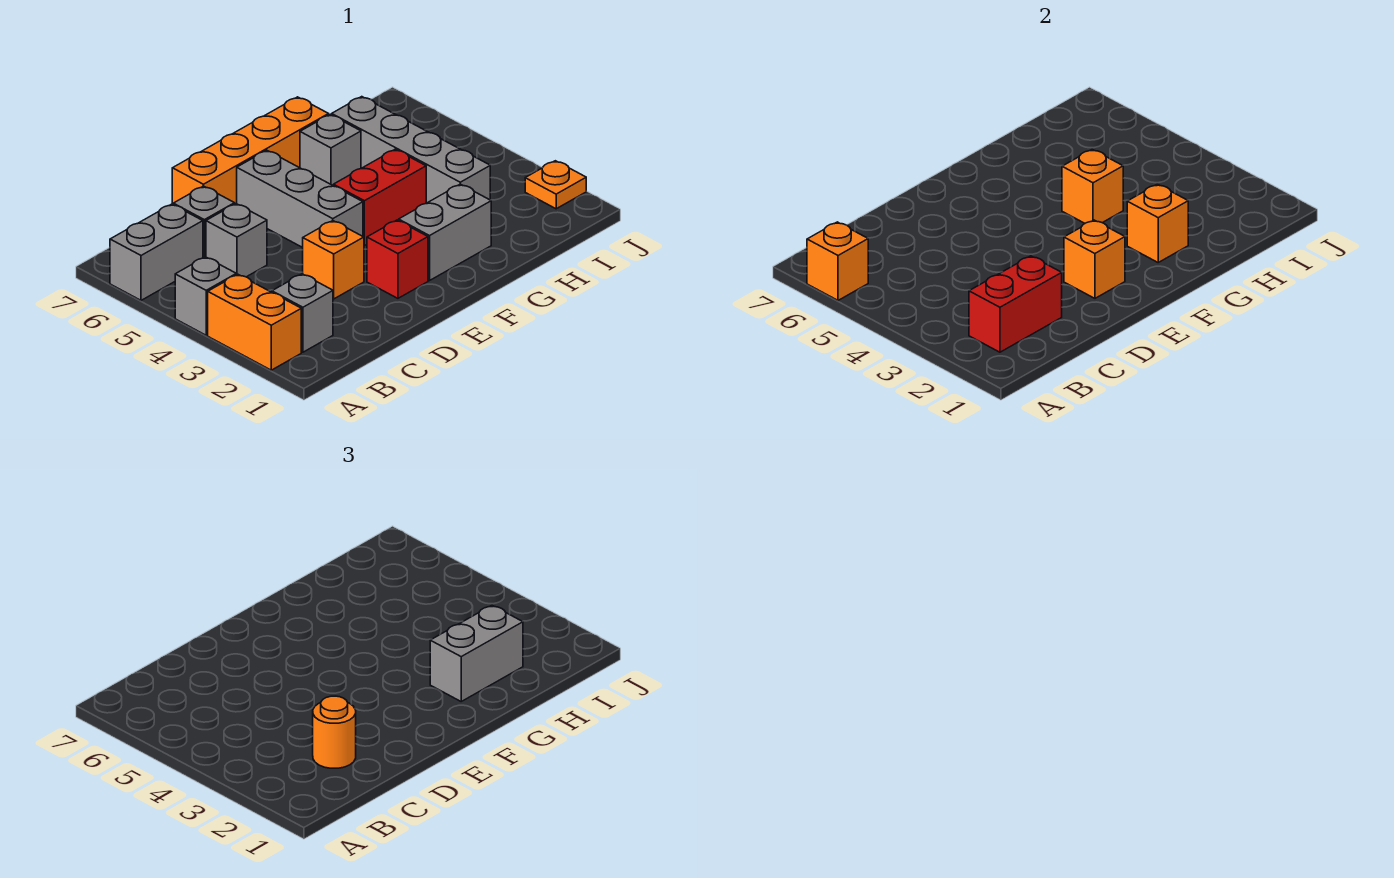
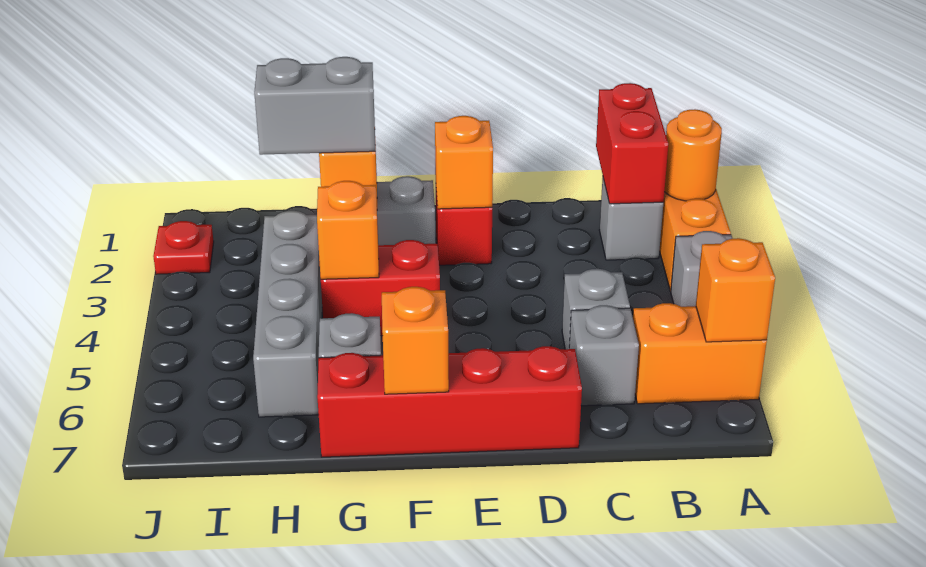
grey brick A6:B6 level 1 -> orange brick A6:B6 level 1
red brick B2:C2 level 2 -> red brick B1:B2 level 2
orange round brick C2 level 3 -> orange round brick A2 level 2
orange brick D3 level 1 -> orange brick F7 level 2
orange brick D7:G7 level 1 -> red brick D7:G7 level 1
grey brick E4:E6 level 1 -> none
orange plate J2 level 1 -> red plate J2 level 1

